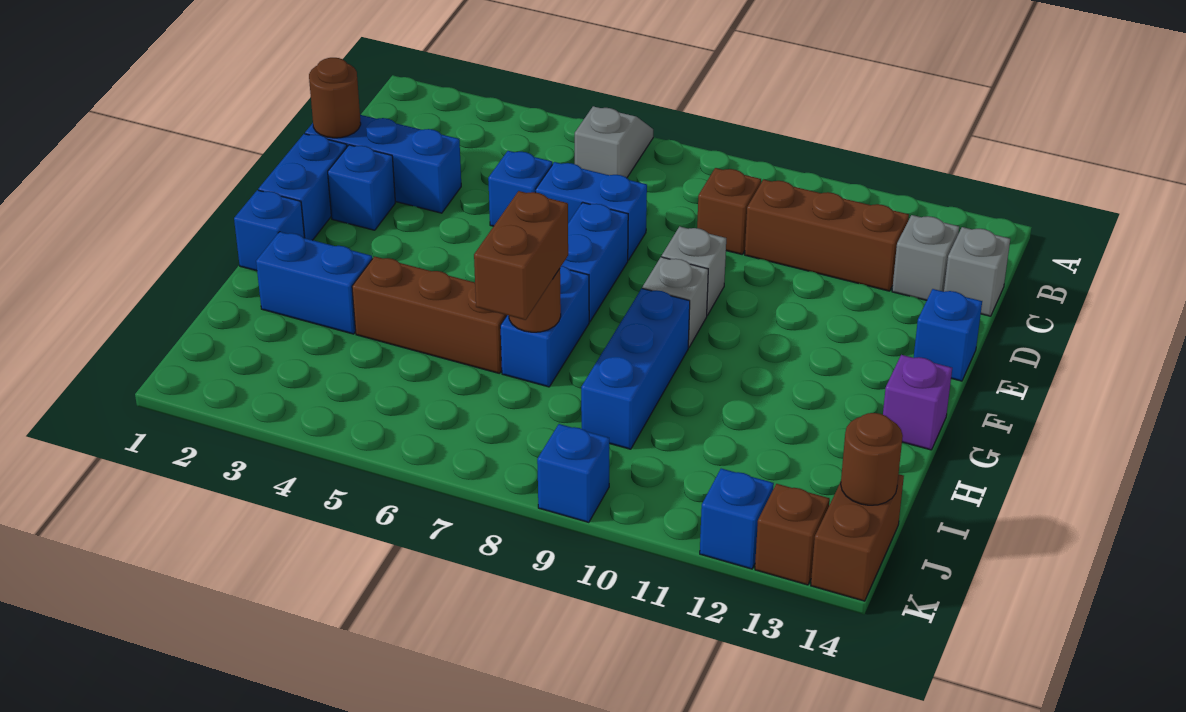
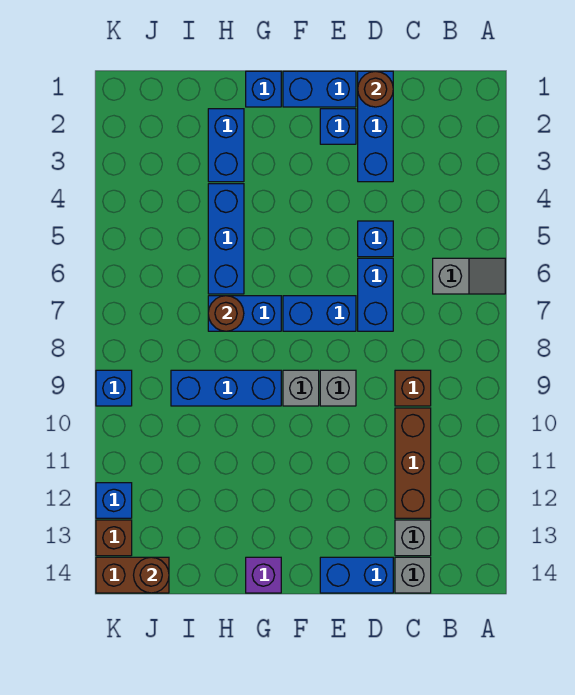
blue brick E14 level 1 -> blue brick D14:E14 level 1
brown brick H4:H6 level 1 -> blue brick H4:H6 level 1
brown brick H7:I7 level 3 -> none

